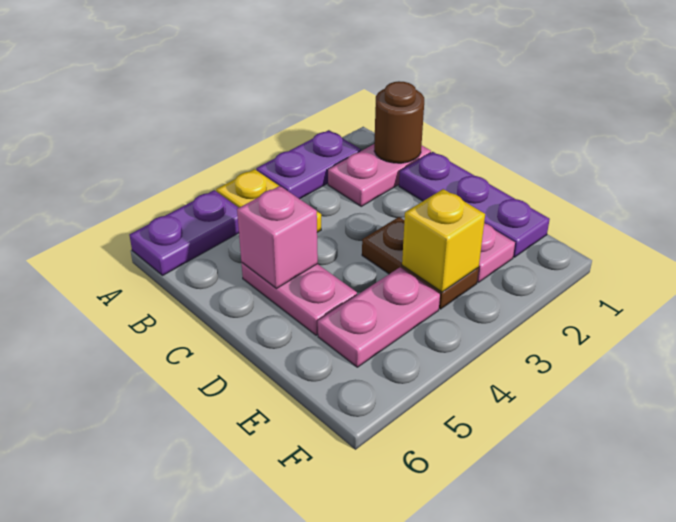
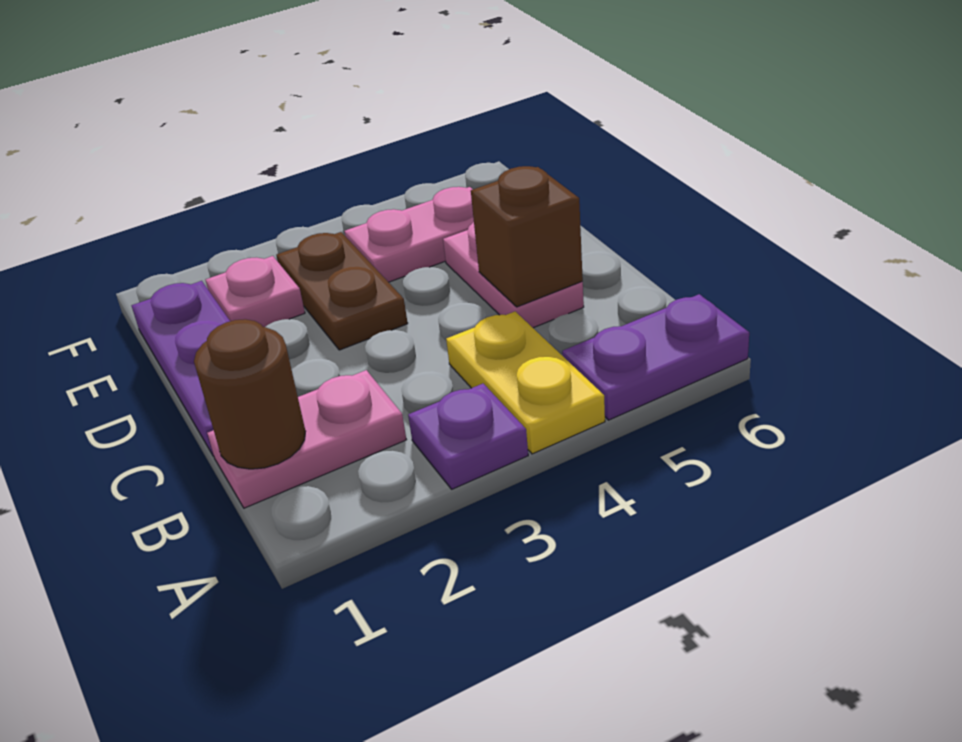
purple plate A2:A3 level 1 -> purple plate A3 level 1
pink brick C5 level 2 -> brown brick C5 level 2
yellow brick E3 level 2 -> none

